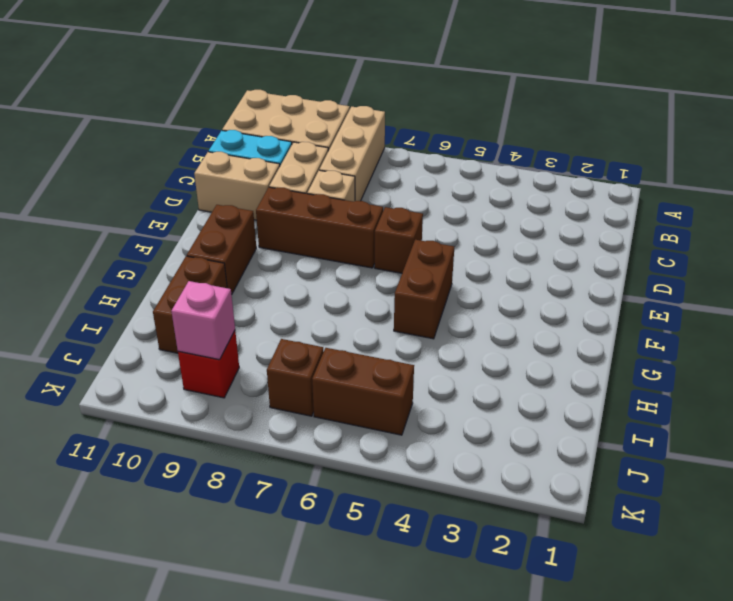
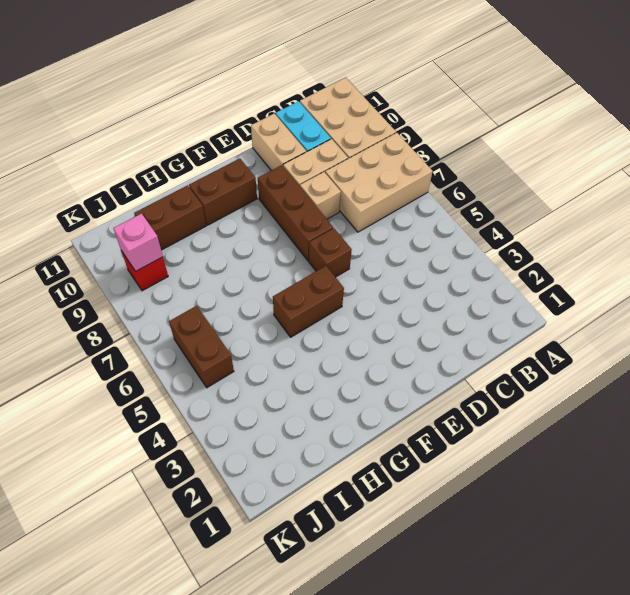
tan brick A8:C8 level 1 -> tan brick A7:C8 level 1
brown brick J7 level 1 -> none

